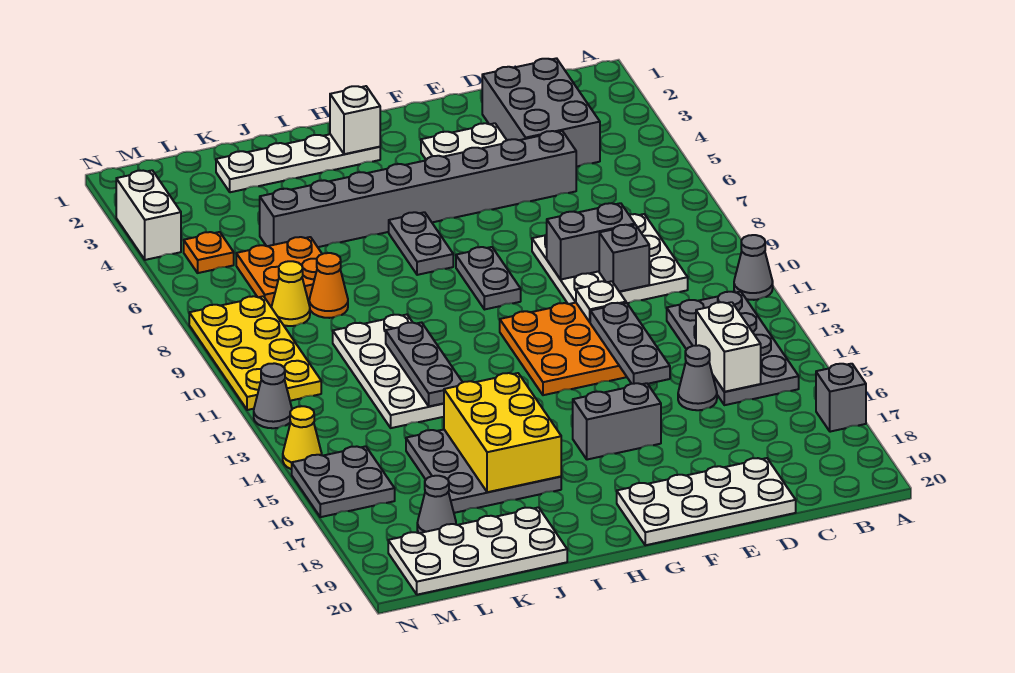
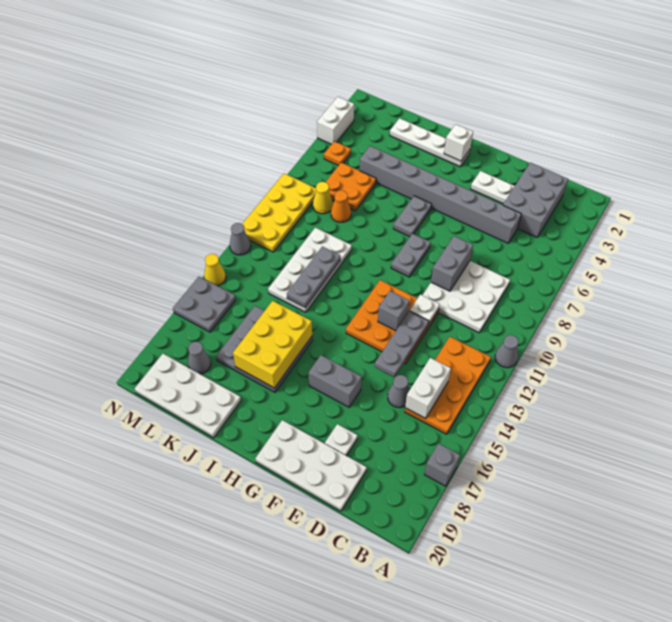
grey plate B12:C15 level 1 -> orange plate B12:C15 level 1
grey brick D9:E9 level 2 -> grey brick E8:E9 level 2
grey brick D10 level 2 -> grey brick F12 level 2
none -> white plate E18 level 1

